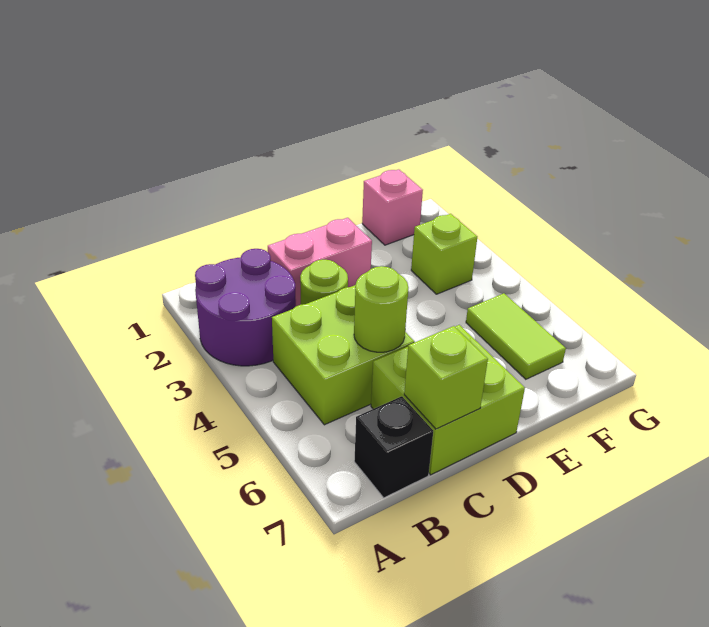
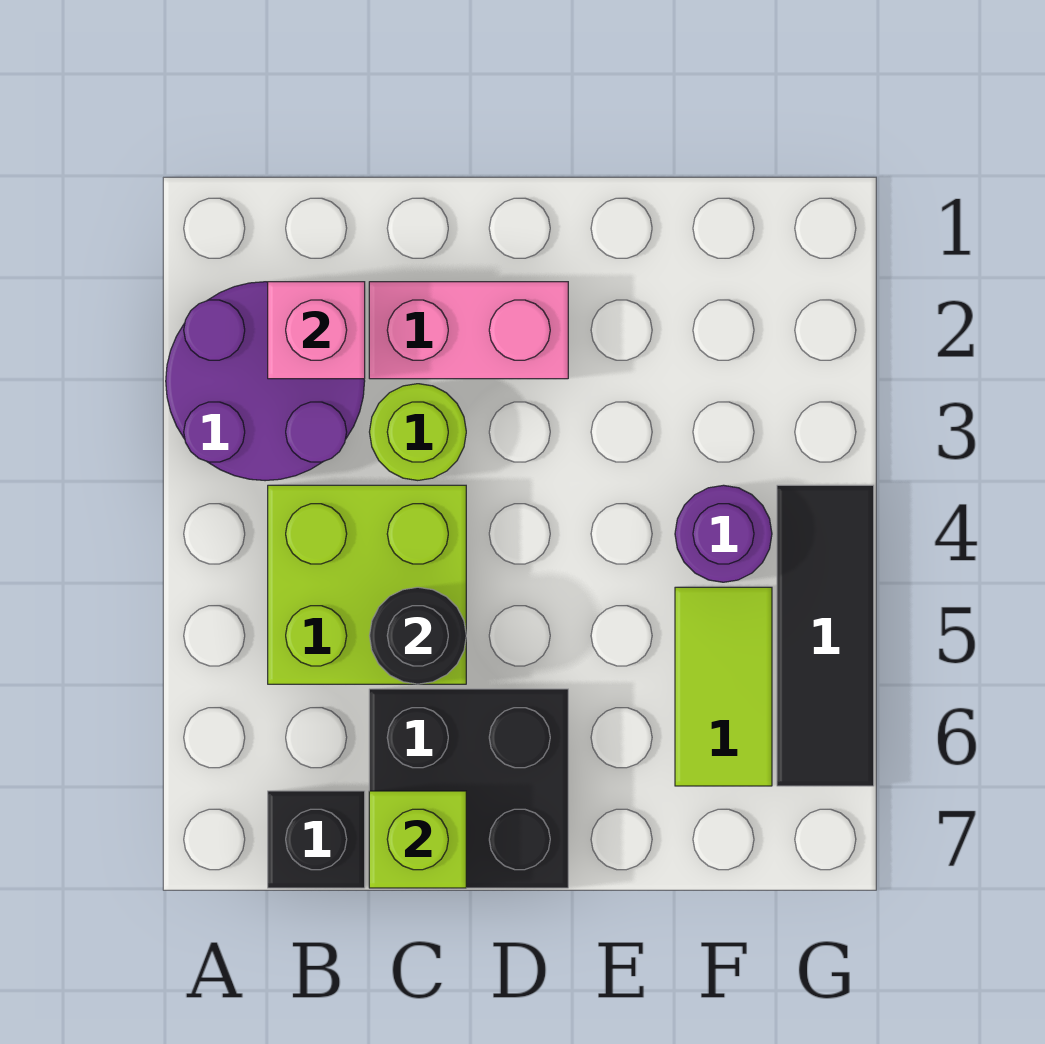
lime round brick C5 level 2 -> black round brick C5 level 2
lime brick C6:D7 level 1 -> black brick C6:D7 level 1
pink brick F1 level 1 -> pink brick B2 level 2
lime brick F3 level 1 -> none
none -> purple round brick F4 level 1
none -> black tile G4:G6 level 1

